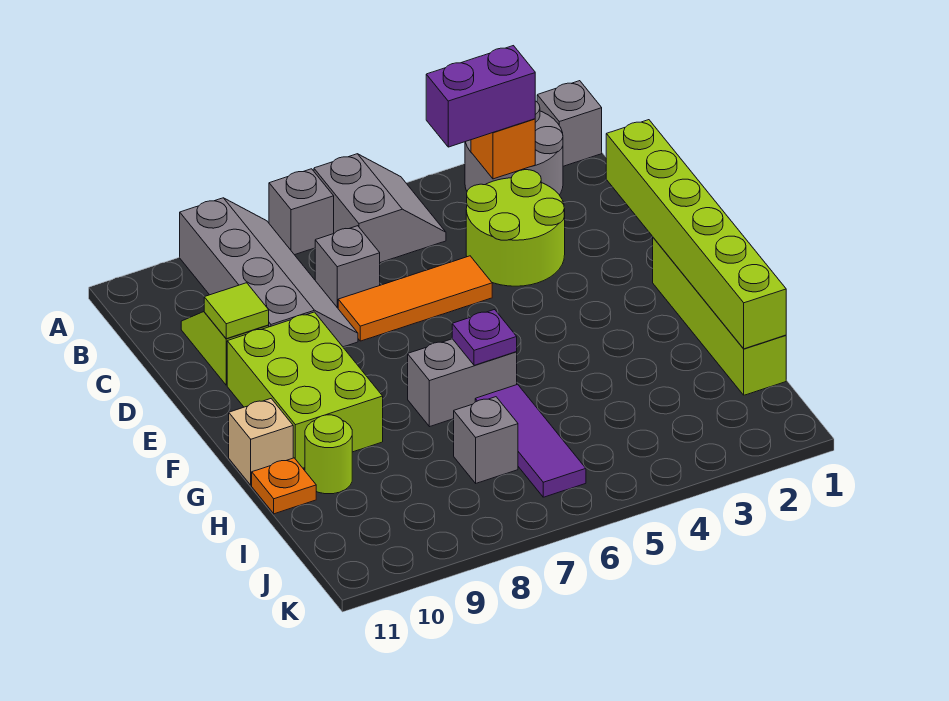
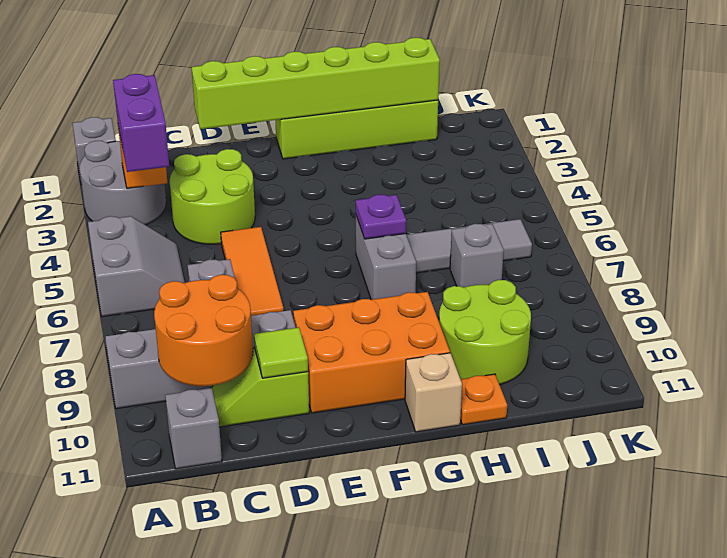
grey slope A5:B6 level 1 top 6 -> grey slope A5:B6 level 1 top A
grey brick A7 level 1 -> grey brick B11 level 1
none -> orange round brick B9:C10 level 2
lime brick E9:G10 level 1 -> orange brick E9:G10 level 1
purple tile H6:J6 level 1 -> grey tile H6:J6 level 1
lime round brick H10 level 1 -> lime round brick H9:I10 level 1

